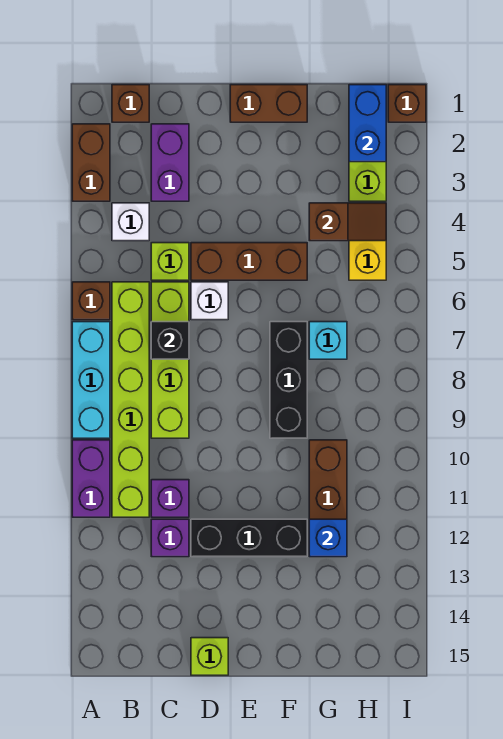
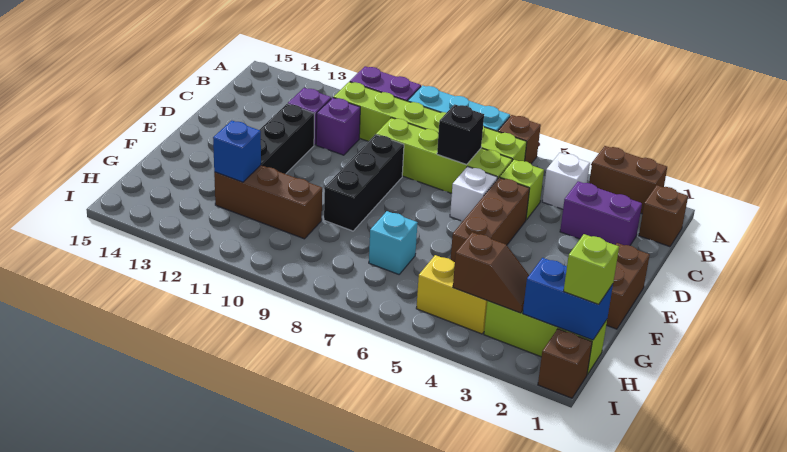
lime brick D15 level 1 -> lime brick H1 level 3
black brick F7:F9 level 1 -> black brick D9:F9 level 1
brown slope G4:H4 level 2 top G -> brown slope H3:H4 level 2 top 4

